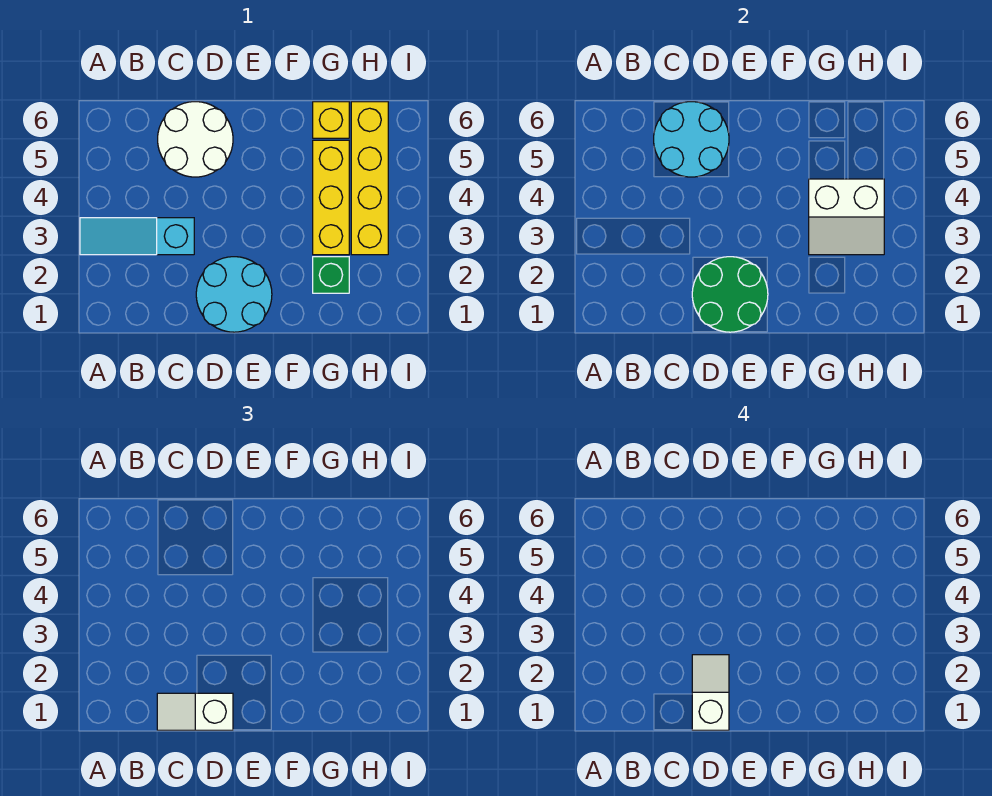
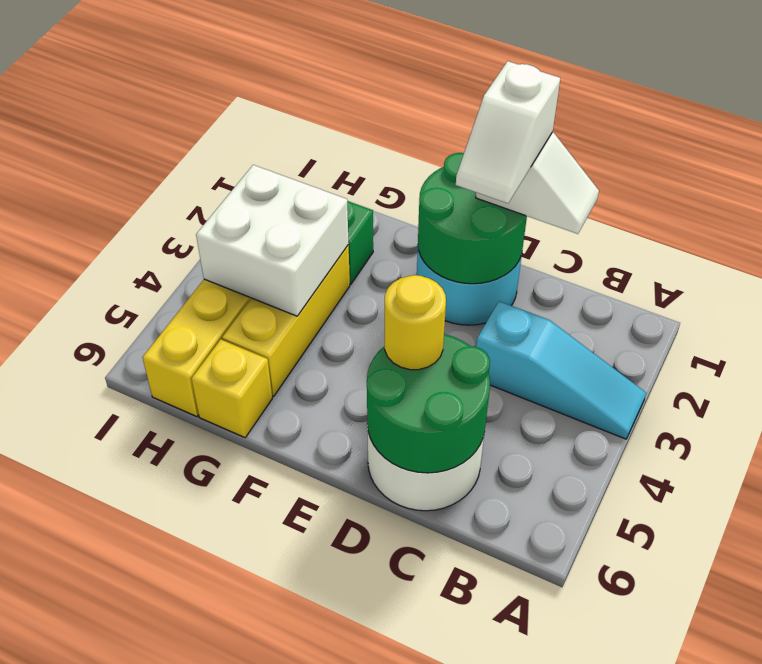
cyan round brick C5:D6 level 2 -> green round brick C5:D6 level 2
none -> yellow round brick D5 level 3
white slope G3:H4 level 2 top 4 -> white brick G3:H4 level 2

